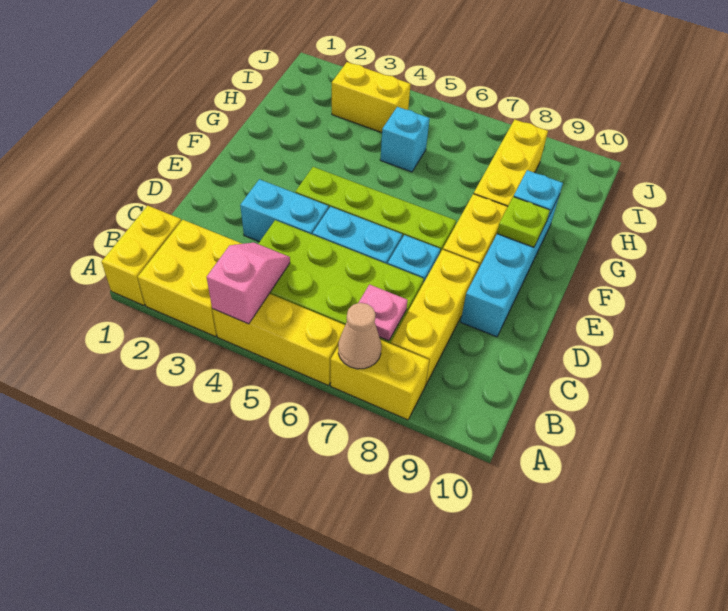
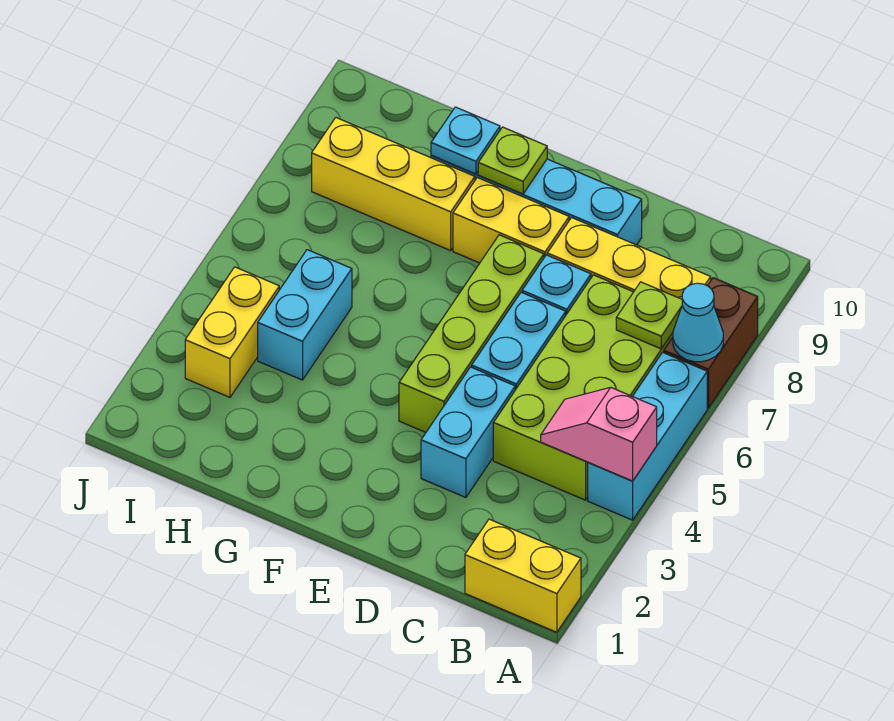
yellow brick A2:B3 level 1 -> none
yellow brick A4:A6 level 1 -> cyan brick A4:A6 level 1
yellow brick A7:A8 level 1 -> brown brick A7:A8 level 1
tan cone A7 level 2 -> cyan cone A7 level 2
pink plate B7 level 2 -> lime plate B7 level 2
cyan brick H5 level 1 -> cyan brick H4:H5 level 1

